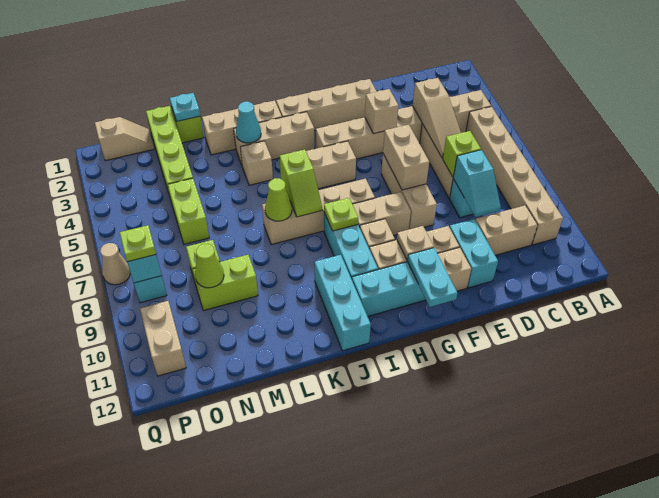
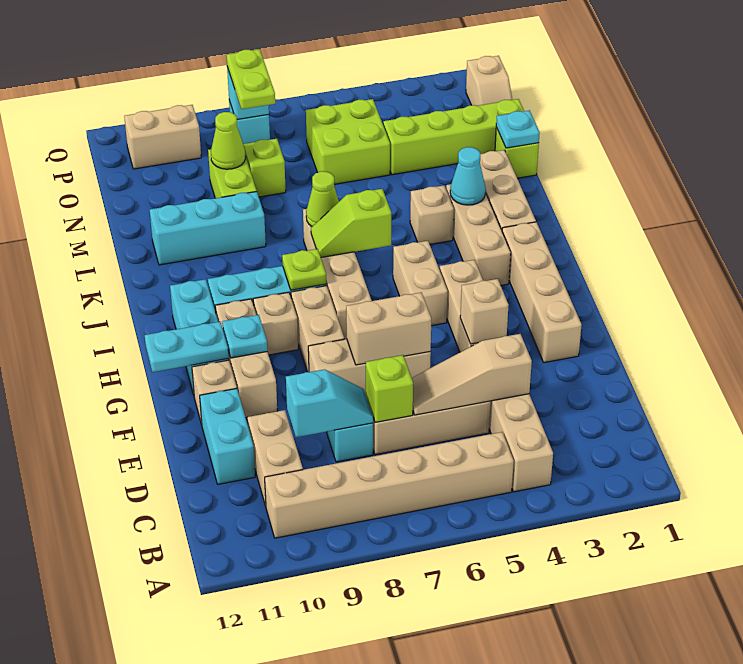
cyan slope D8:D9 level 2 top 8 -> cyan slope D8:D9 level 2 top 9
cyan brick E10:E11 level 1 -> cyan brick D11:E11 level 1
tan plate G10 level 2 -> cyan plate G10 level 2
cyan brick J10:J12 level 1 -> cyan brick L9:L11 level 1
lime brick N5:N6 level 1 -> lime brick N5:O6 level 1
lime plate P8 level 3 -> lime plate O8:P8 level 3
tan cone Q7 level 1 -> none

